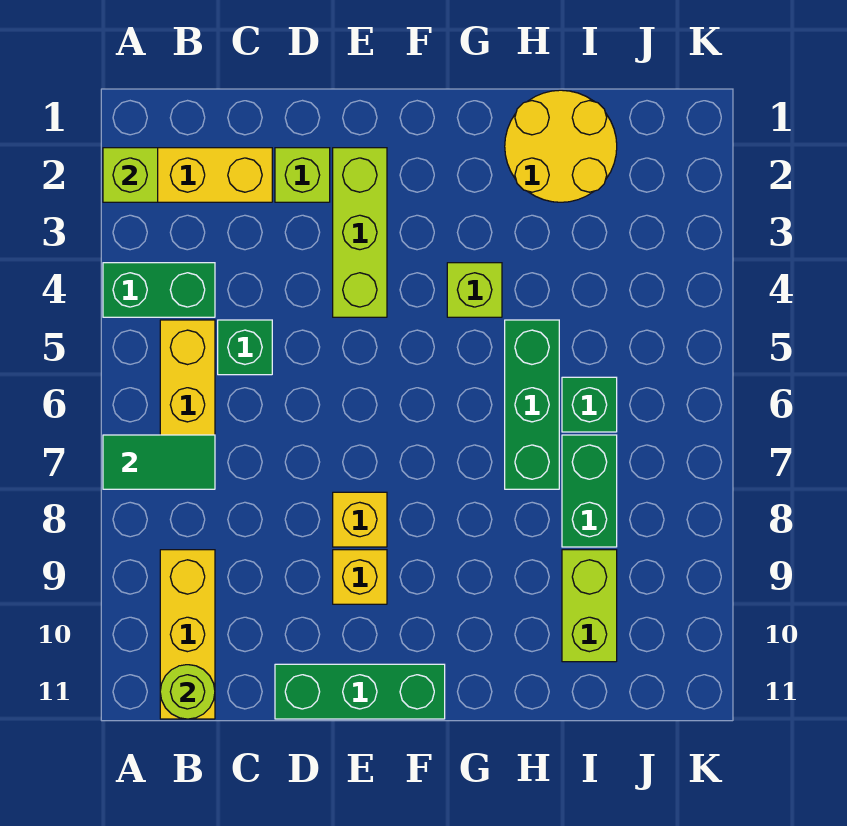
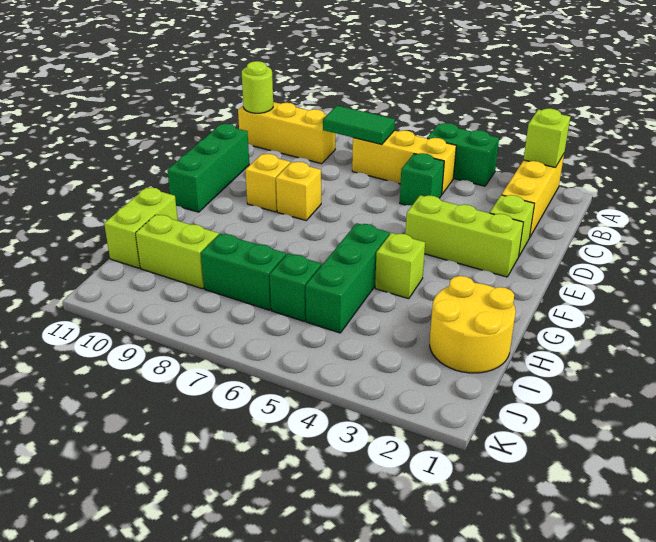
green brick A4:B4 level 1 -> green brick A4:A5 level 1
green tile A7:B7 level 2 -> green tile B7:B8 level 2
green brick H5:H7 level 1 -> green brick G5:I5 level 1
none -> lime brick H11:I11 level 1

